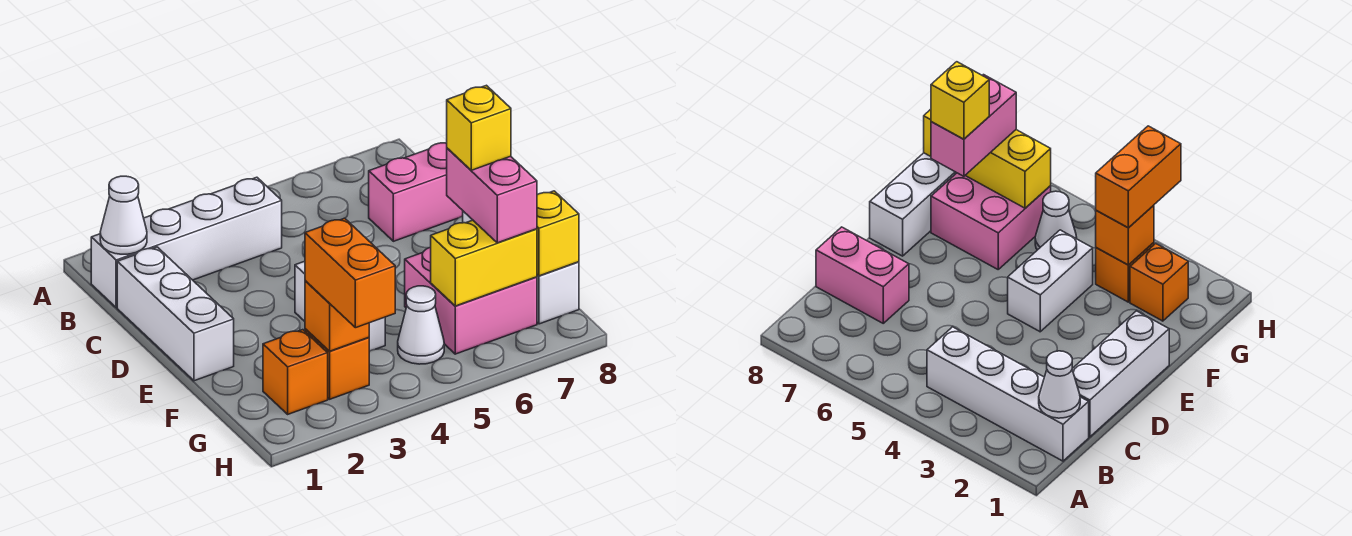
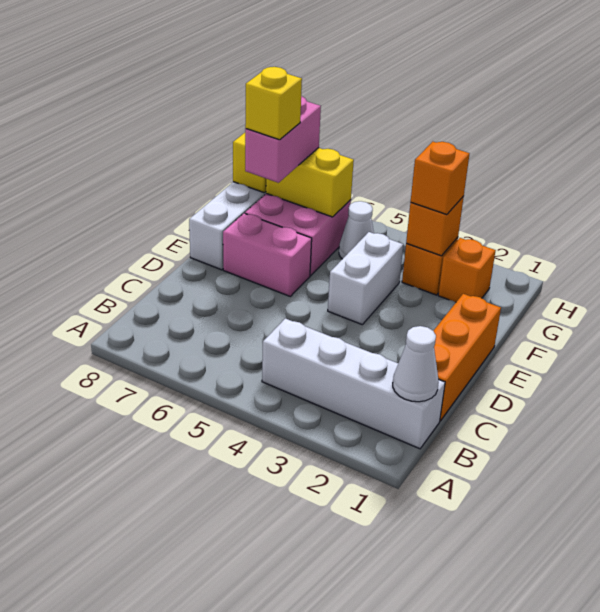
white brick C1:E1 level 1 -> orange brick C1:E1 level 1
pink brick C7:C8 level 1 -> pink brick E6:E7 level 1
orange brick G3:H3 level 3 -> orange brick G3 level 3

